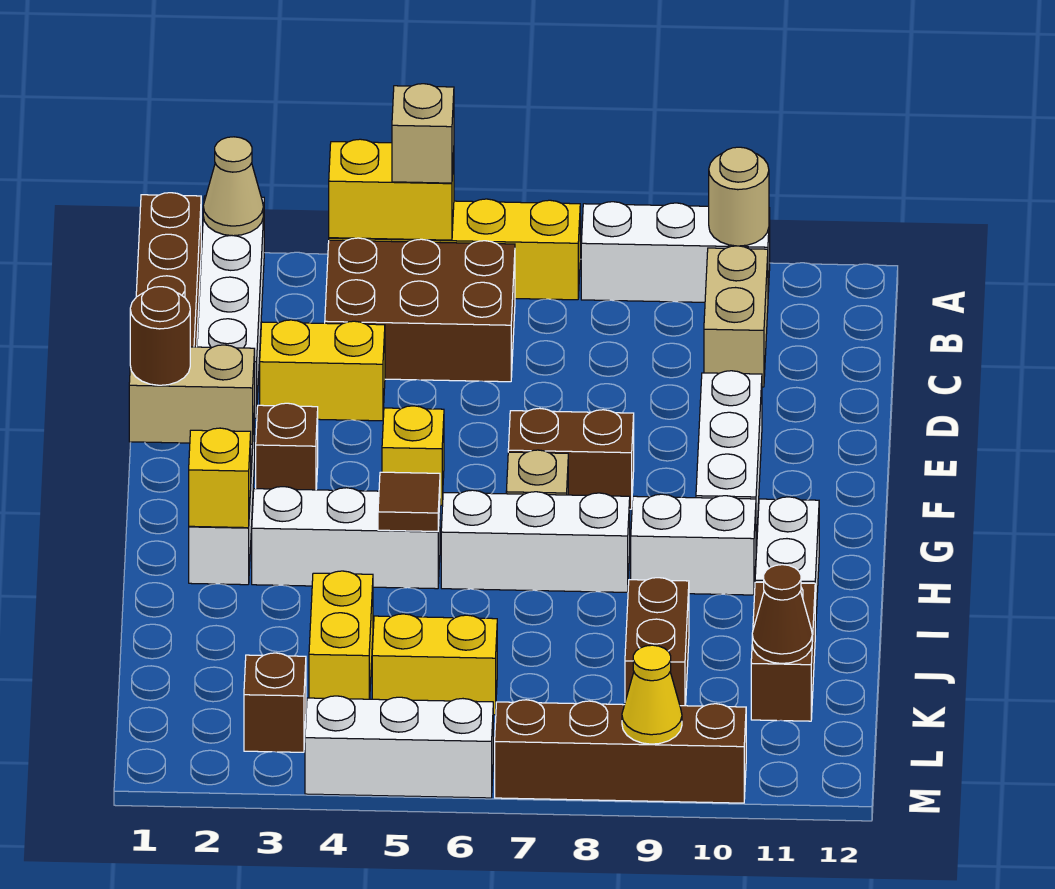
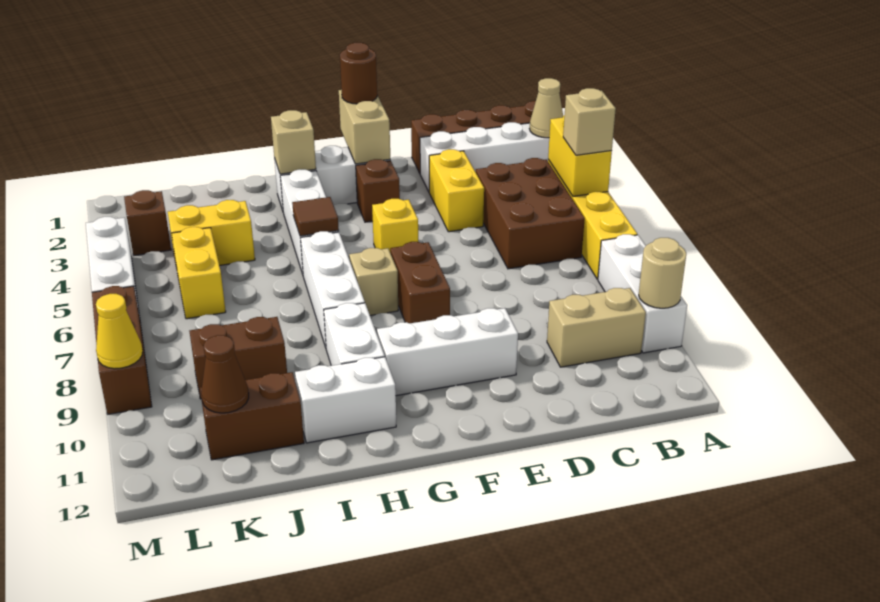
yellow brick H2 level 2 -> tan brick H2 level 2
brown brick M7:M10 level 1 -> brown brick M7:M9 level 1

